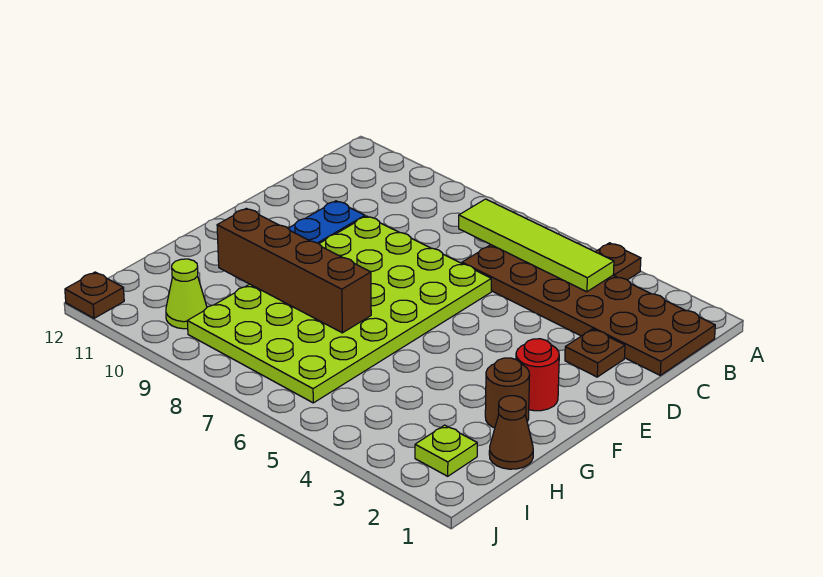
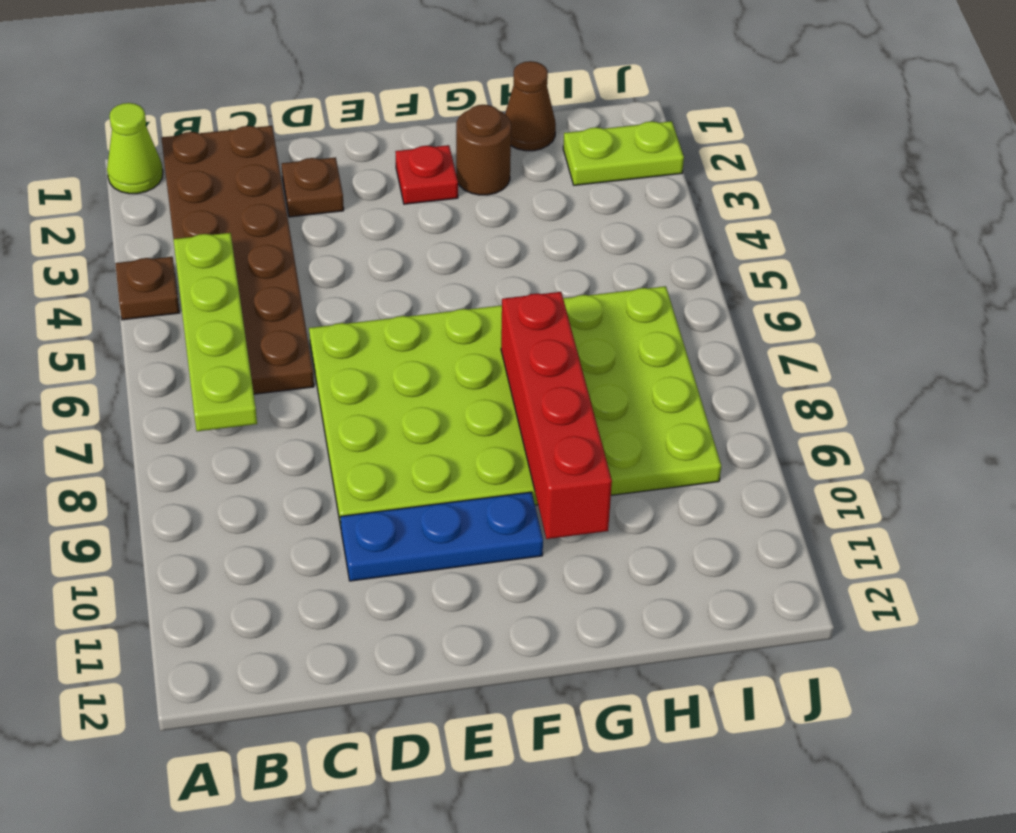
lime tile B4:B7 level 2 -> lime plate B4:B7 level 2
red round brick F2 level 1 -> red plate F2 level 1
brown brick G7:G10 level 2 -> red brick G7:G10 level 2
lime plate I2 level 1 -> lime plate I2:J2 level 1
lime cone I10 level 1 -> lime cone A1 level 1
brown plate J12 level 1 -> none

